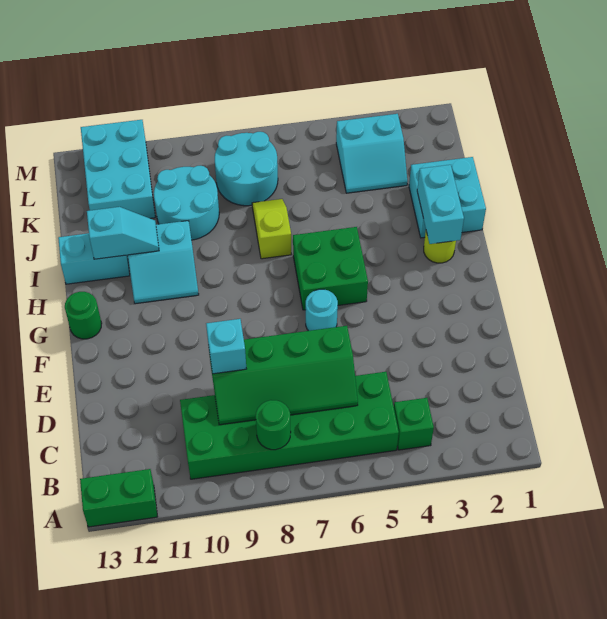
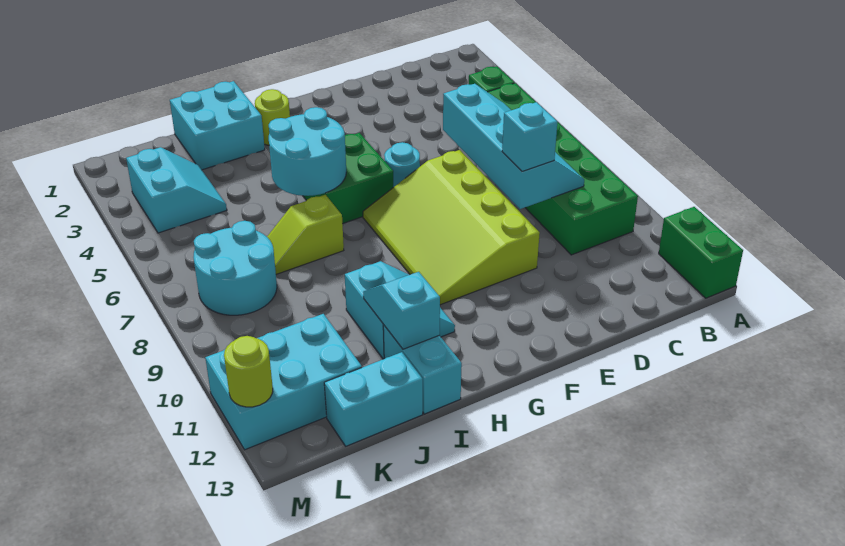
green round brick B8 level 2 -> none
green slope C6:D9 level 2 top D -> cyan slope C6:D9 level 2 top D
none -> lime slope E7:G10 level 1 top E
green round brick G13 level 1 -> none
cyan brick H2:I2 level 2 -> cyan brick J13:K13 level 1
cyan round brick J9:K10 level 1 -> cyan round brick H5:I6 level 2
none -> lime round brick M12 level 2

